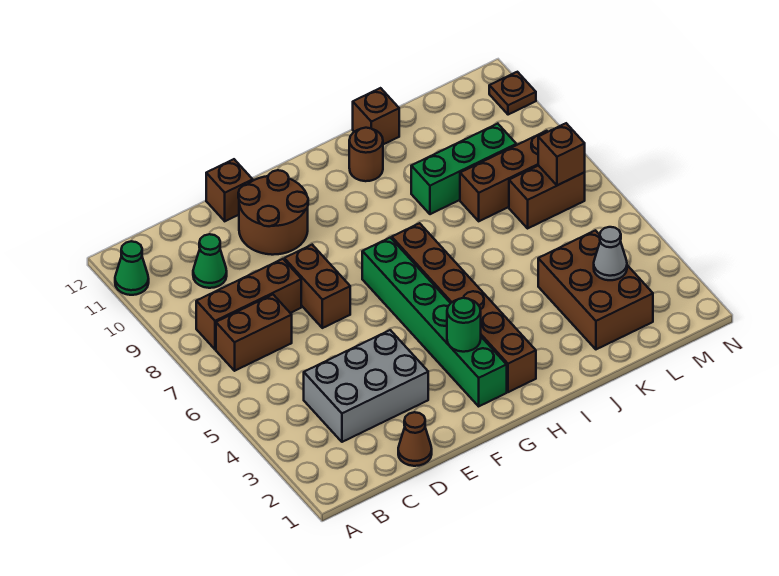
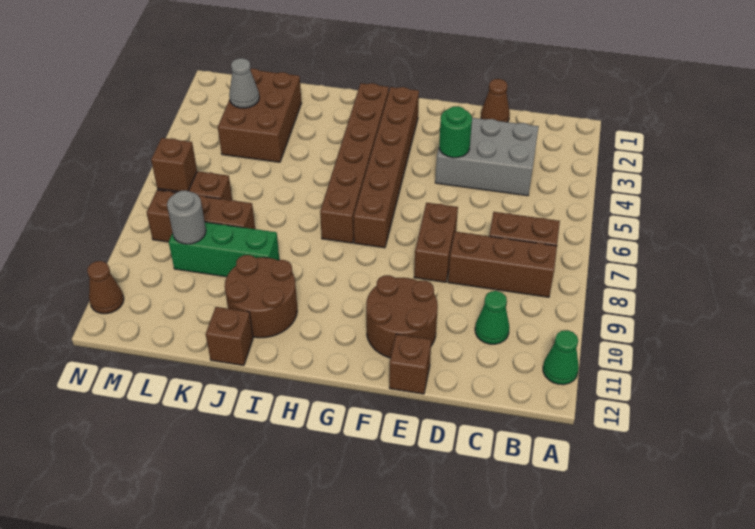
green brick G2:G7 level 1 -> brown brick G2:G7 level 1
green round brick G3 level 2 -> green round brick E4 level 2
brown round brick I11 level 1 -> brown round brick I10:J11 level 1
none -> grey round brick L9 level 2
brown plate N11 level 1 -> brown cone N11 level 1

